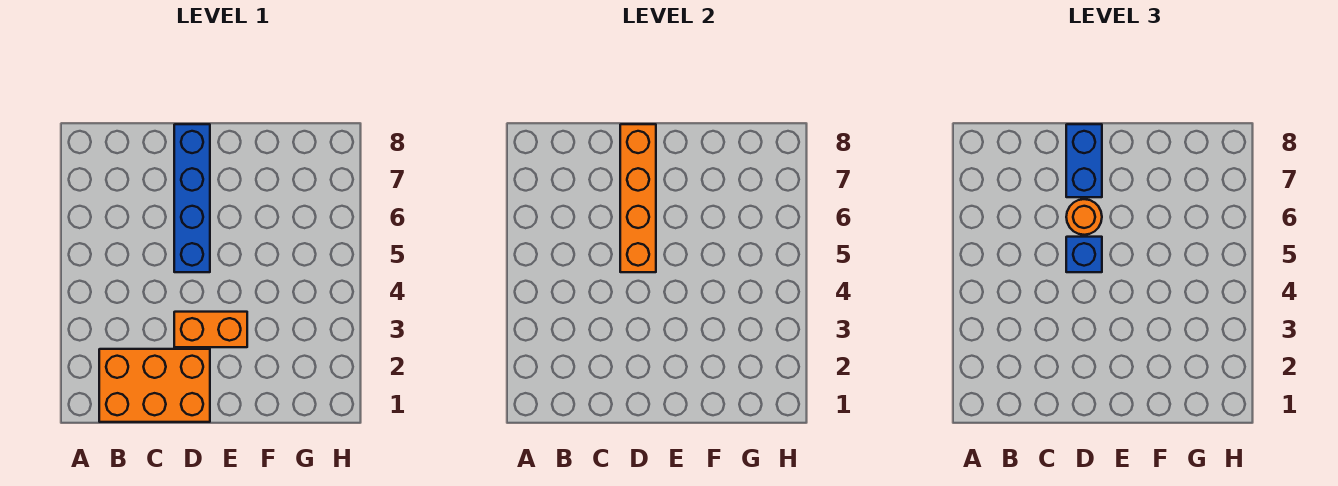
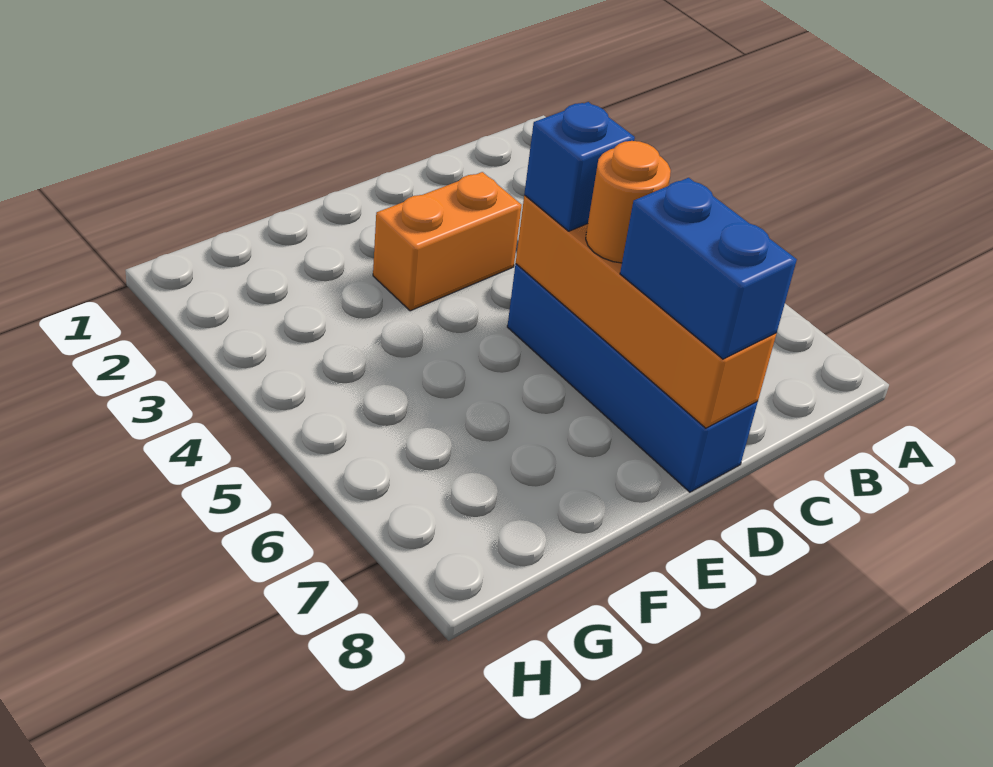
orange brick B1:D2 level 1 -> none

